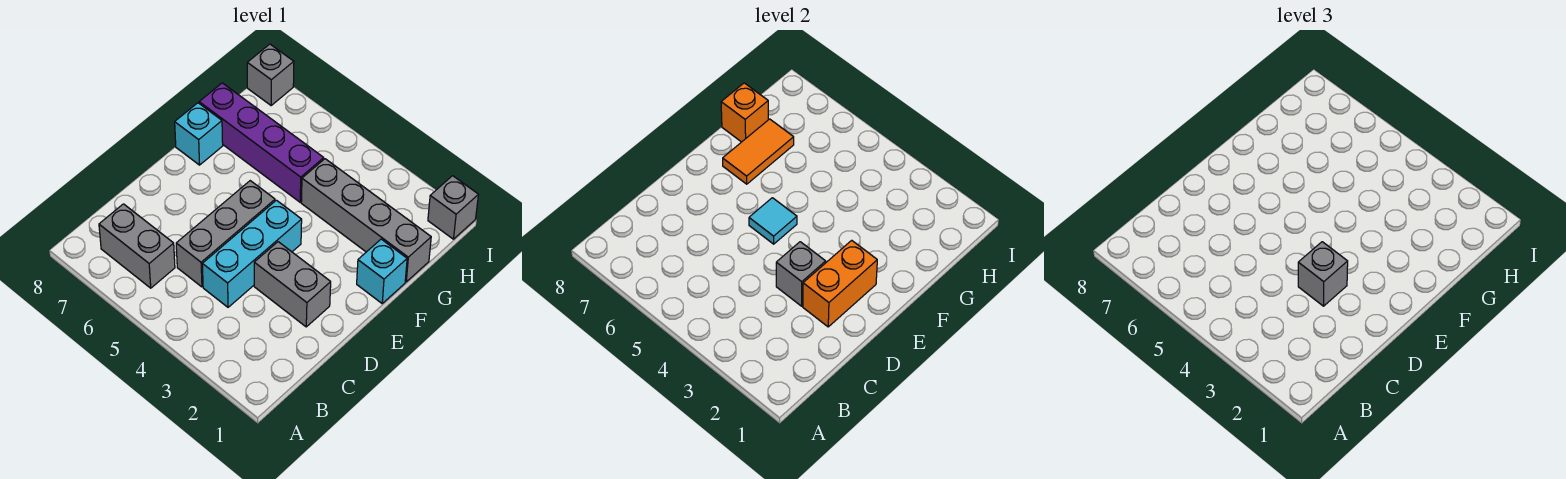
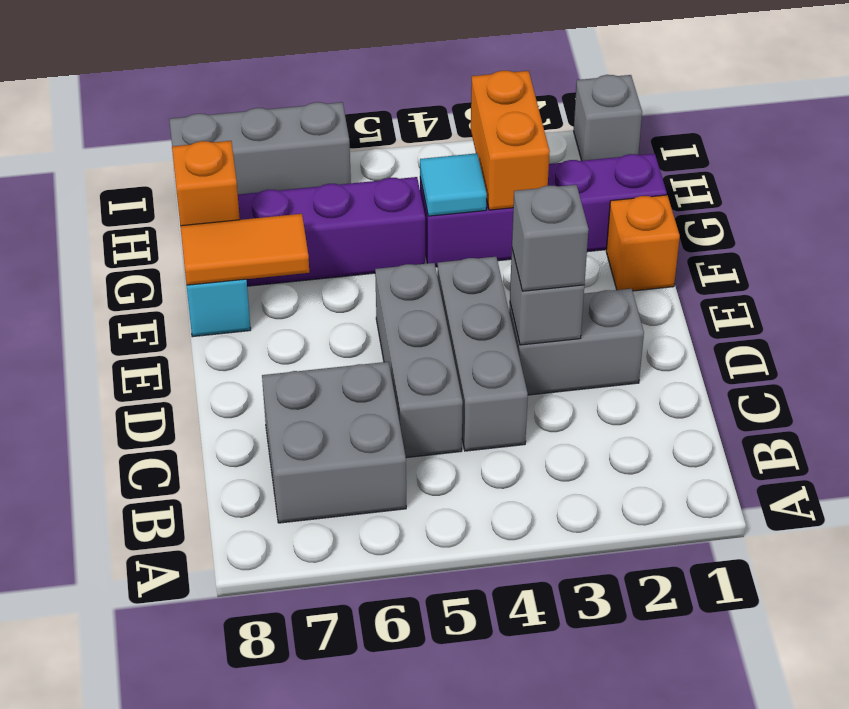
grey brick B6:B7 level 1 -> grey brick B6:C7 level 1
cyan brick C4:E4 level 1 -> grey brick C4:E4 level 1
orange brick D2:E2 level 2 -> orange brick G3:H3 level 2
cyan tile E5 level 2 -> cyan tile G4 level 2
cyan brick F1 level 1 -> orange brick F1 level 1
orange tile F7:G7 level 2 -> orange tile F7:F8 level 2
grey brick G1:G4 level 1 -> purple brick G1:G4 level 1
grey brick I8 level 1 -> grey brick I6:I8 level 1

